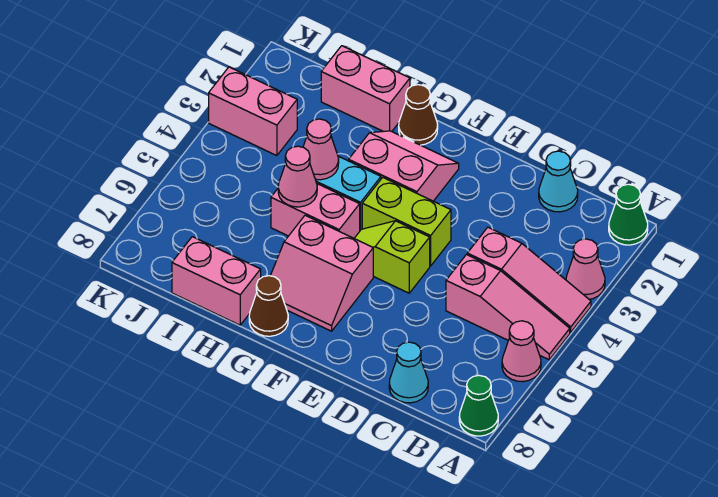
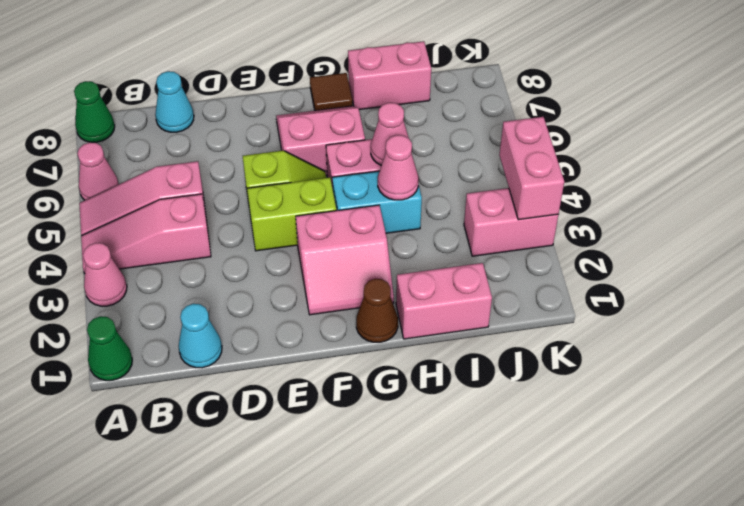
brown cone G8 level 1 -> brown tile G8 level 1
none -> pink brick K3:K4 level 2

